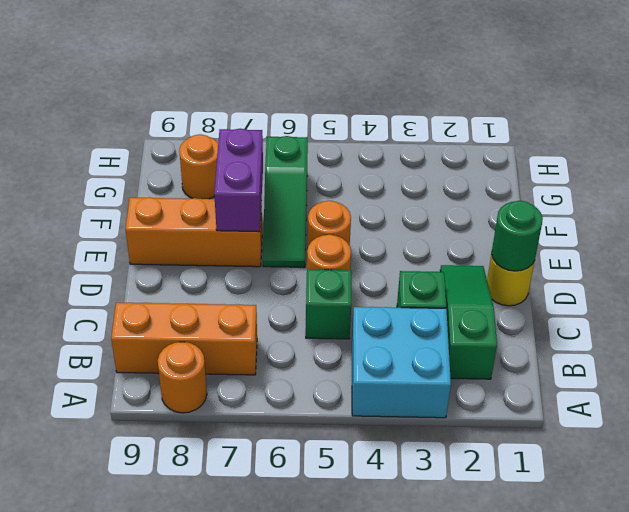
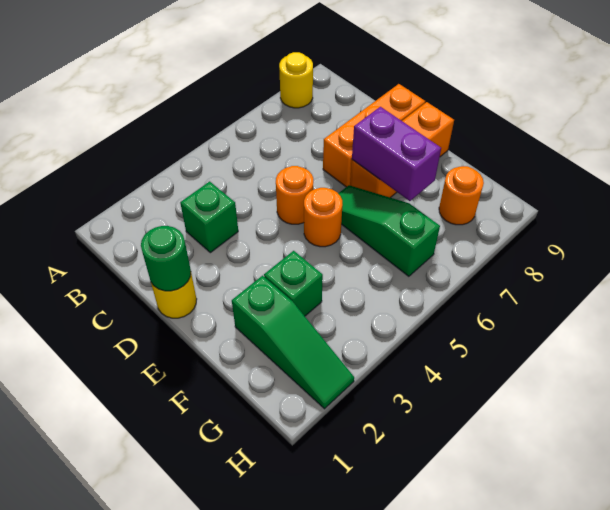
cyan brick A3:B4 level 1 -> none
orange round brick A8 level 1 -> yellow round brick A8 level 1
green slope B2:D2 level 1 top B -> green slope F2:H2 level 1 top F
orange brick B7:B9 level 1 -> orange brick D7:D9 level 1
green brick C5 level 1 -> green brick F3 level 1

